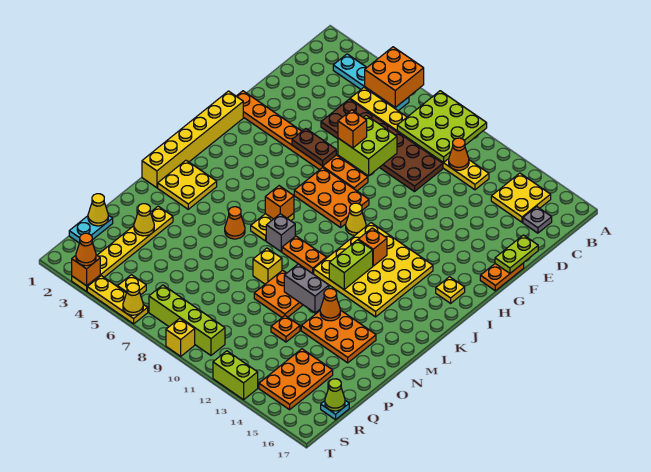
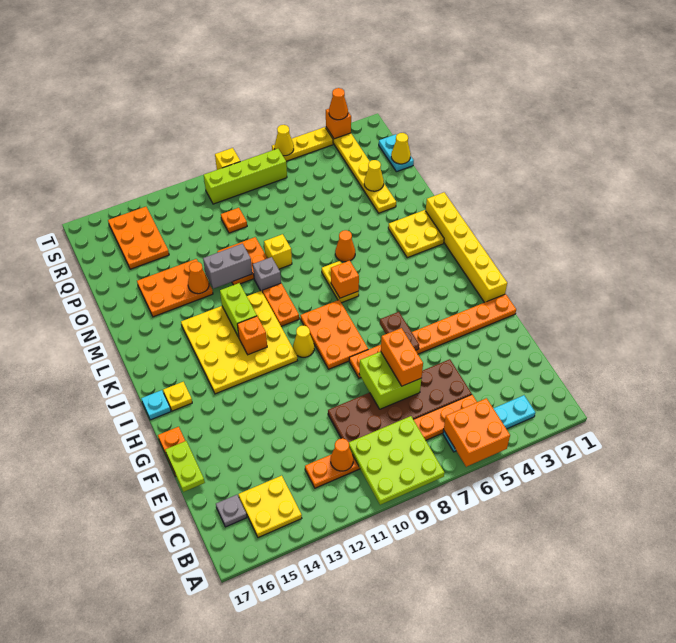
yellow plate C5:C12 level 1 -> orange plate C5:C12 level 1
orange brick F7 level 3 -> orange brick E7:F7 level 3
brown plate G5:G6 level 2 -> brown plate G6:H6 level 2
orange plate H7:I9 level 1 -> orange plate H8:J9 level 1
grey brick L8 level 1 -> grey brick M10 level 1
orange plate L9:L10 level 1 -> orange plate K10:L10 level 1
orange plate P12 level 1 -> orange plate Q10 level 1
cyan plate R17 level 1 -> cyan plate I17 level 1
lime cone R17 level 2 -> none
yellow plate S5 level 1 -> none
lime brick T12:T13 level 1 -> none

